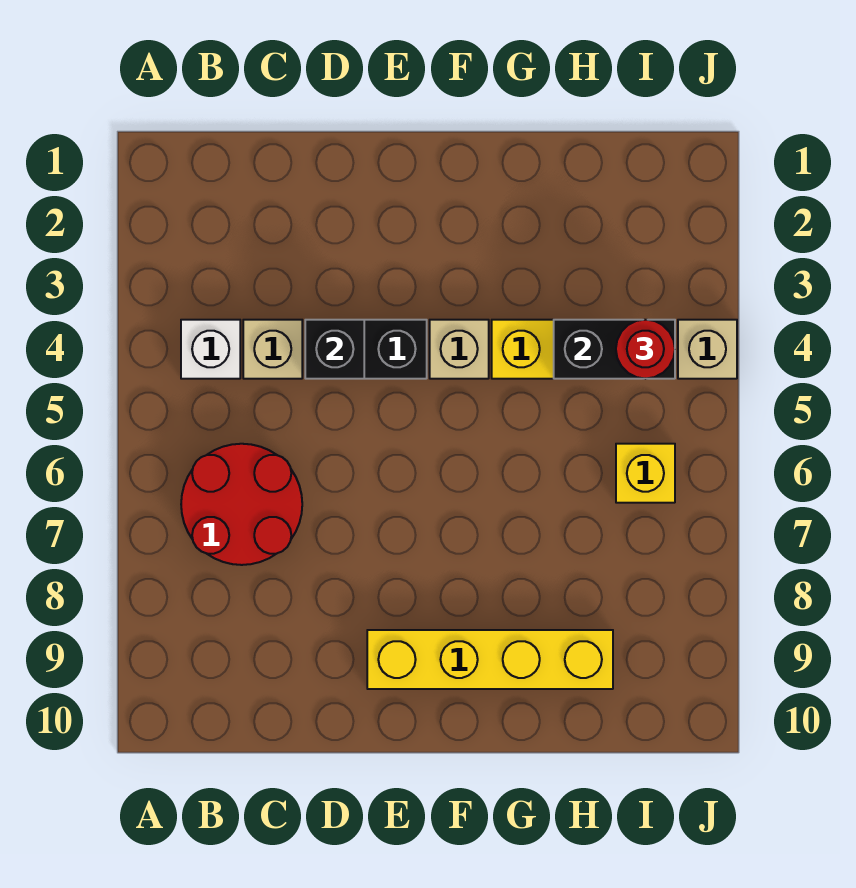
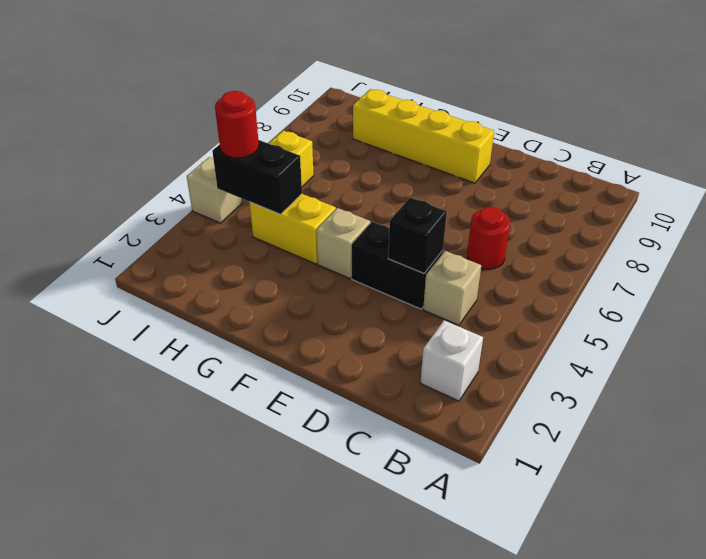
white brick B4 level 1 -> white brick B2 level 1
red round brick B6:C7 level 1 -> red round brick C6 level 1

